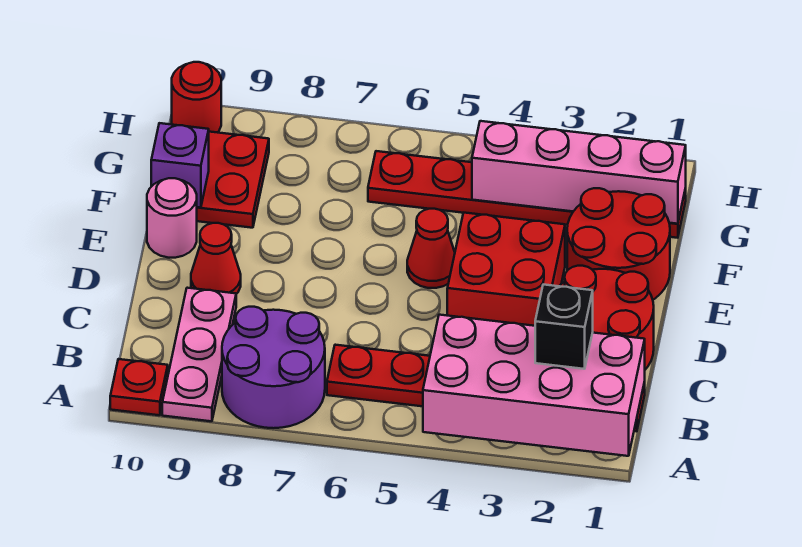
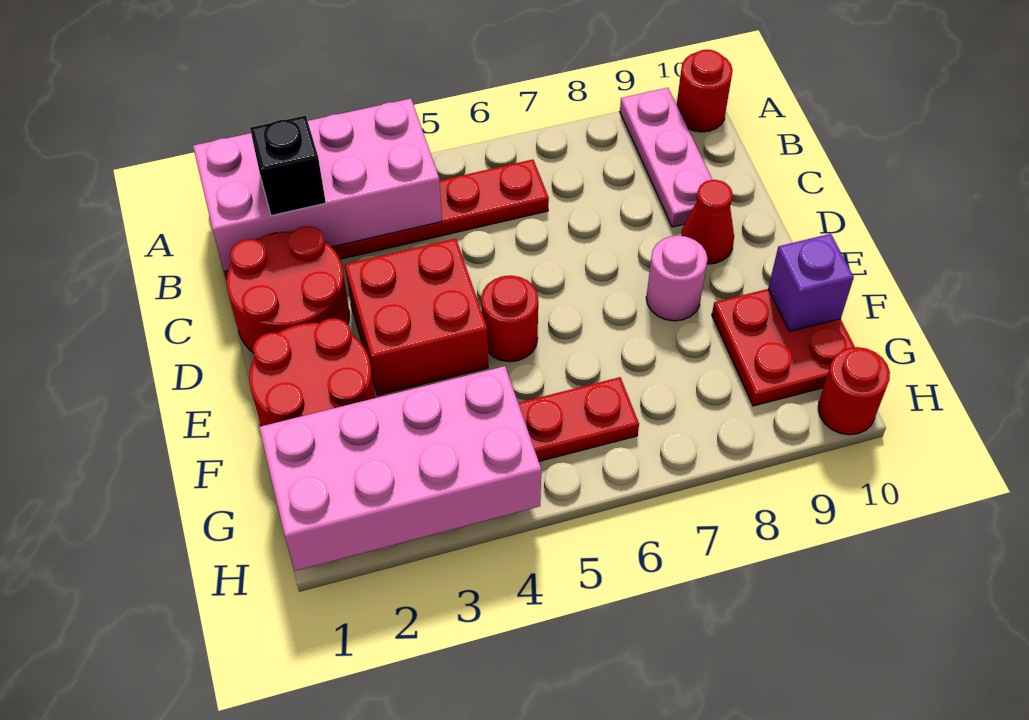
purple round brick A7:B8 level 1 -> none
red plate A10 level 1 -> red round brick A10 level 1
red cone E5 level 1 -> red round brick E5 level 1
pink round brick E10 level 1 -> pink round brick E8 level 1
pink brick G1:G4 level 2 -> pink brick G1:H4 level 2

